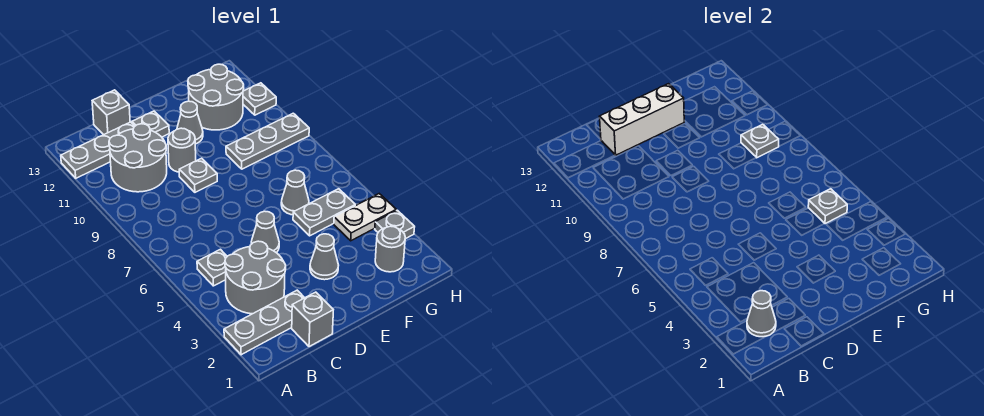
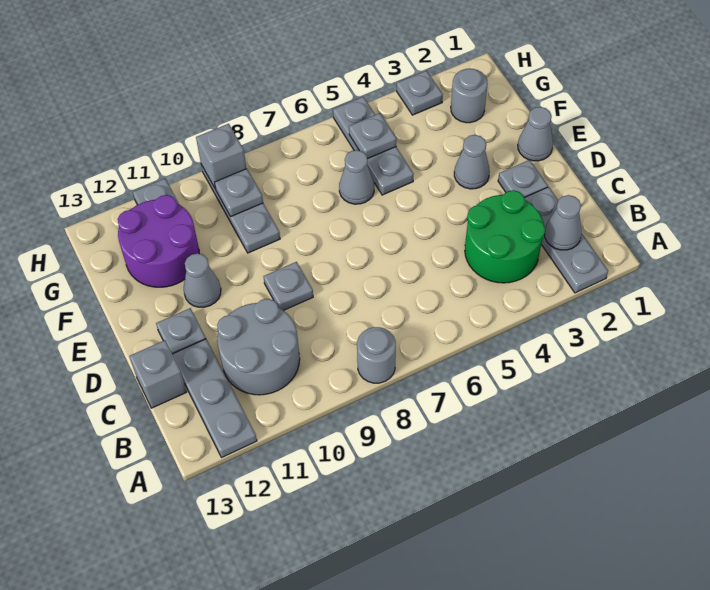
grey round brick B3:C4 level 1 -> green round brick B3:C4 level 1
grey plate B5 level 1 -> grey plate D2 level 1
grey brick C1 level 1 -> grey brick H9 level 2
white brick C12:E12 level 2 -> none
grey cone D5 level 1 -> grey cone E1 level 1
grey round brick D10 level 1 -> grey round brick A8 level 1
grey plate F5:G5 level 1 -> grey plate F5:H5 level 1
grey round brick F11:G12 level 1 -> purple round brick F11:G12 level 1
white plate G4:H4 level 1 -> none

